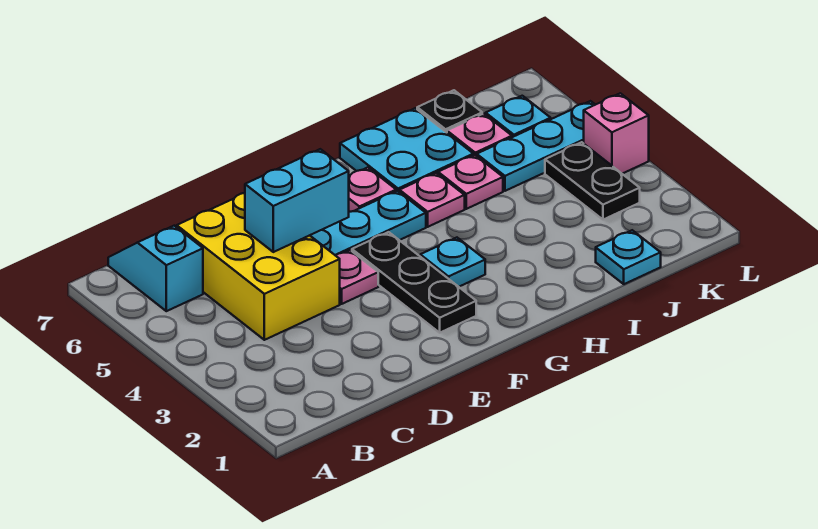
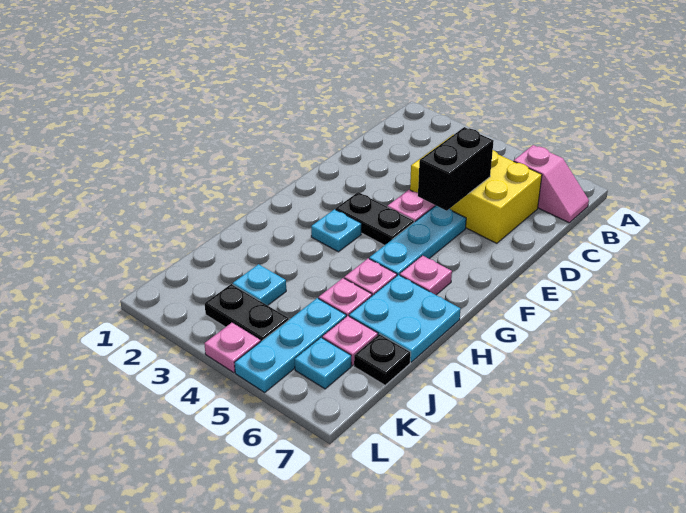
cyan slope B6:B7 level 1 top 6 -> pink slope B6:B7 level 1 top 6
cyan brick D5:E5 level 2 -> black brick D5:E5 level 2
black plate F2:F4 level 1 -> black plate F3:F4 level 1
cyan plate J1 level 1 -> cyan plate J3 level 1
pink brick L4 level 1 -> pink plate L4 level 1

